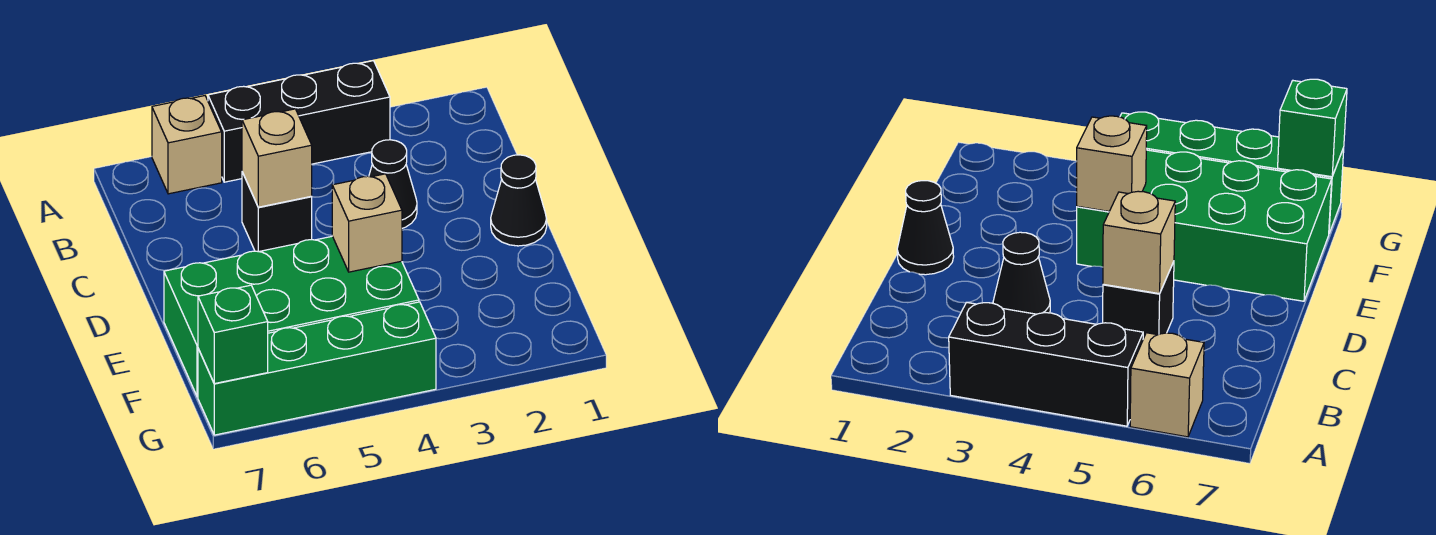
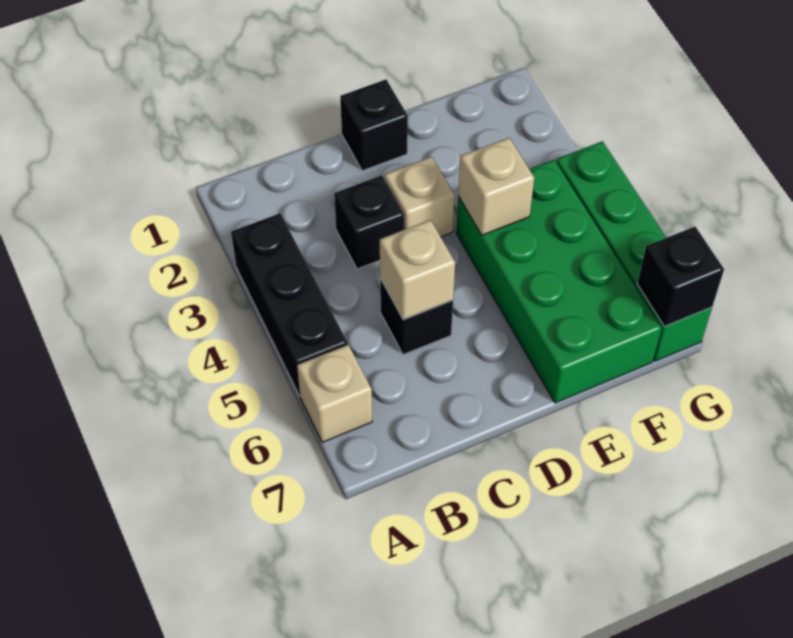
black cone C3 level 1 -> black brick C3 level 1
black cone D1 level 1 -> black brick D1 level 1
none -> tan brick D3 level 1
green brick G7 level 2 -> black brick G7 level 2

